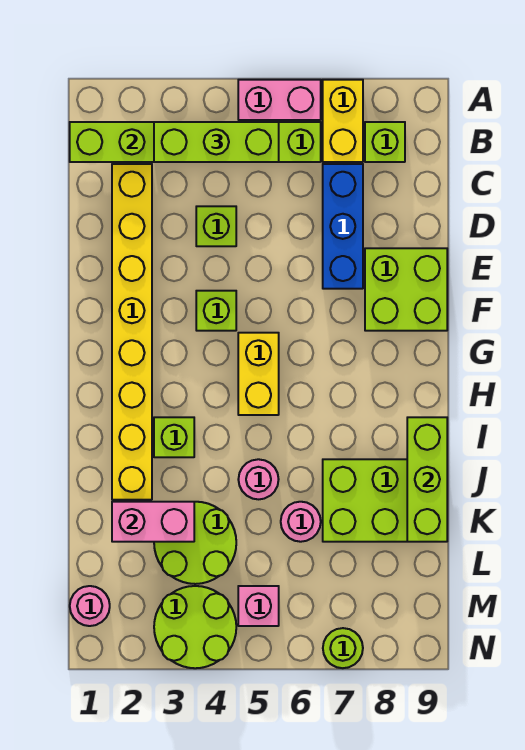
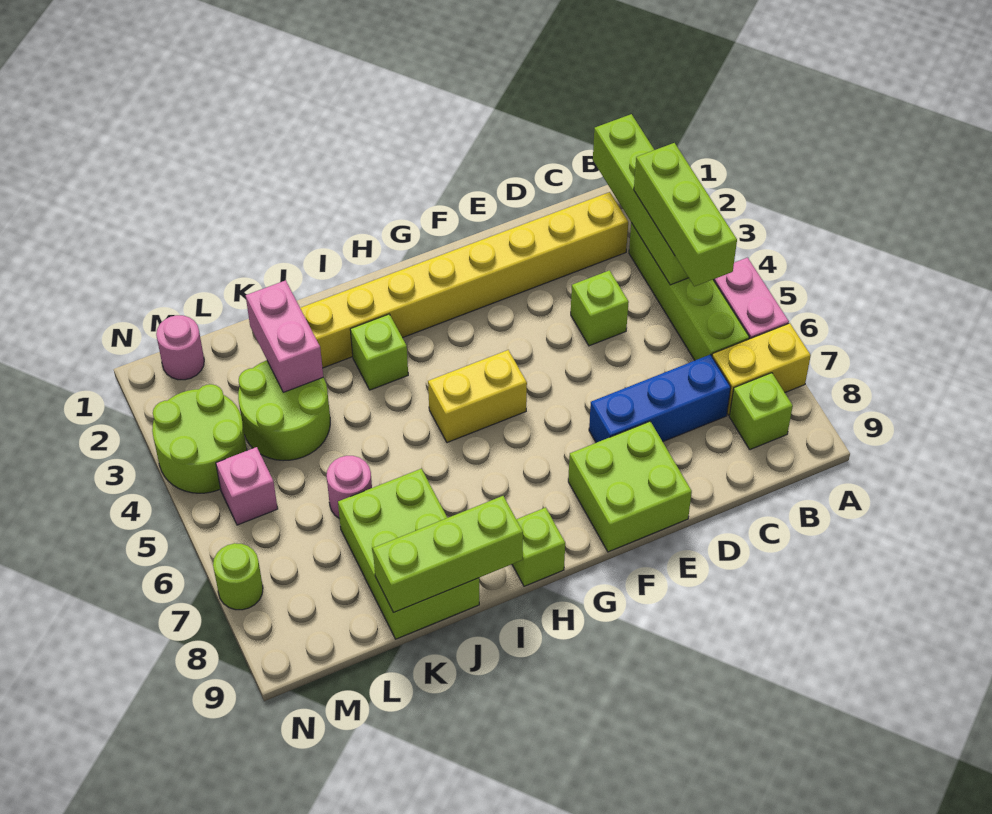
lime brick F4 level 1 -> lime brick H9 level 1
pink round brick J5 level 1 -> none

